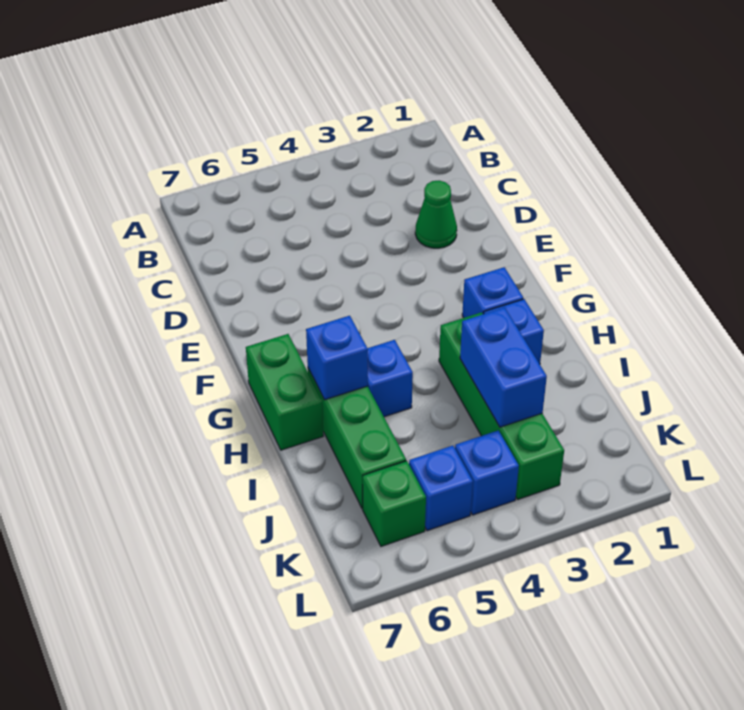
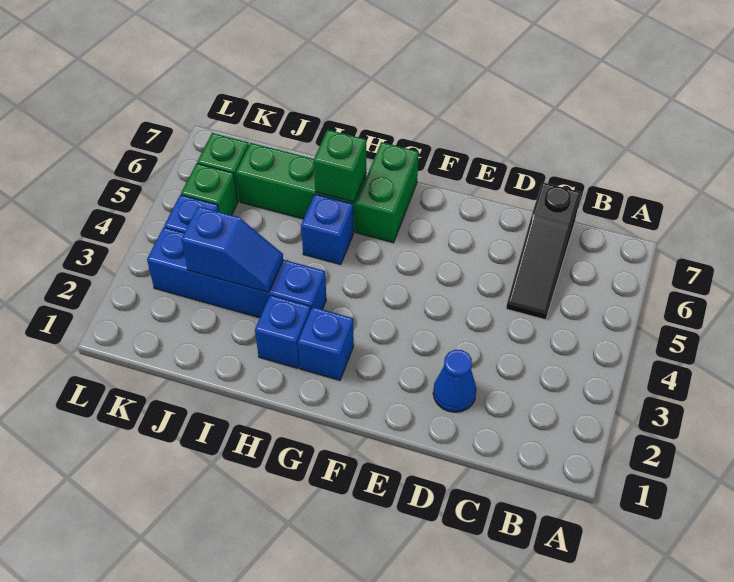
none -> black slope C5:C7 level 1 top 7
green cone D2 level 1 -> blue cone D2 level 1
green brick G7:H7 level 1 -> green brick G6:G7 level 1
green brick H3:K3 level 1 -> blue brick H3:K3 level 1
blue brick H6 level 2 -> green brick H6 level 2
blue brick I3:J3 level 2 -> blue slope I3:J3 level 2 top J
blue brick K5 level 1 -> green brick K5 level 1

